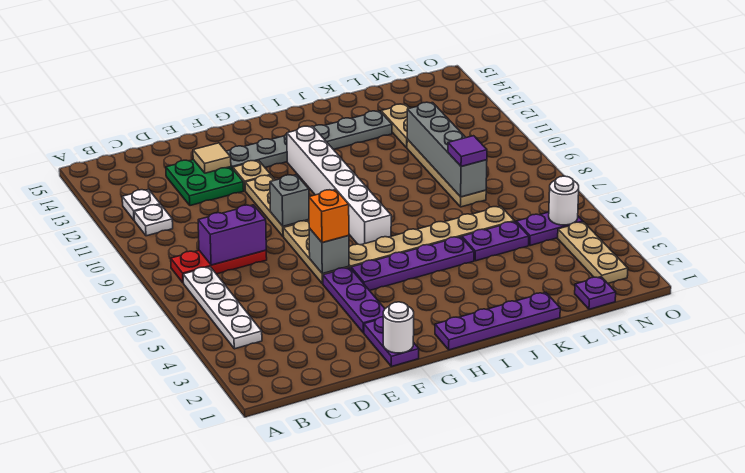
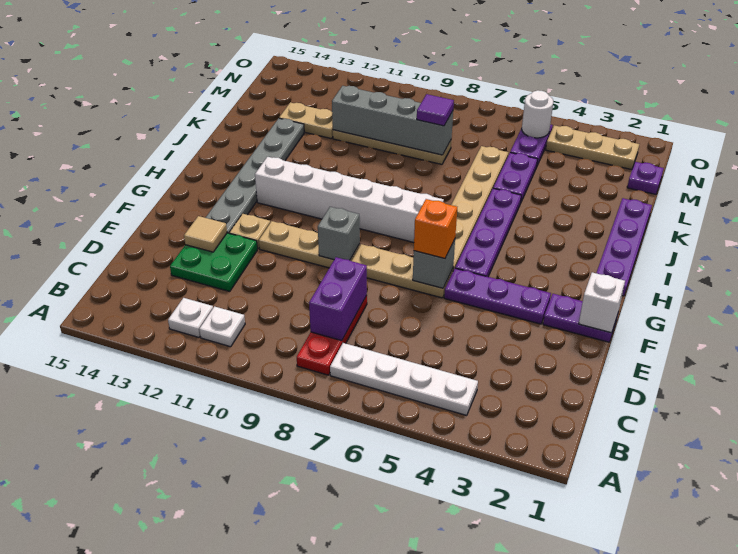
white round brick F1 level 2 -> white brick F1 level 2

